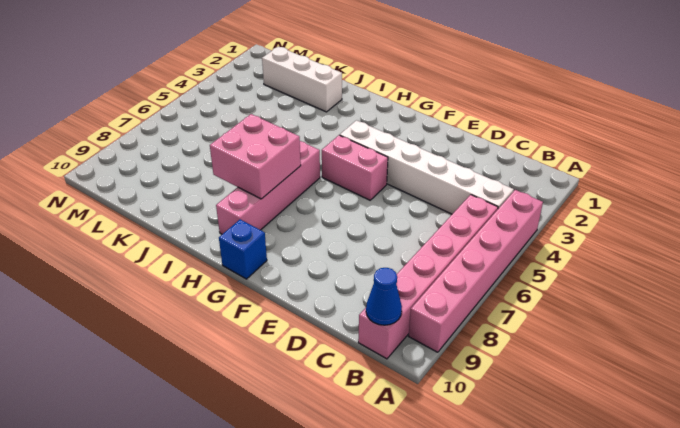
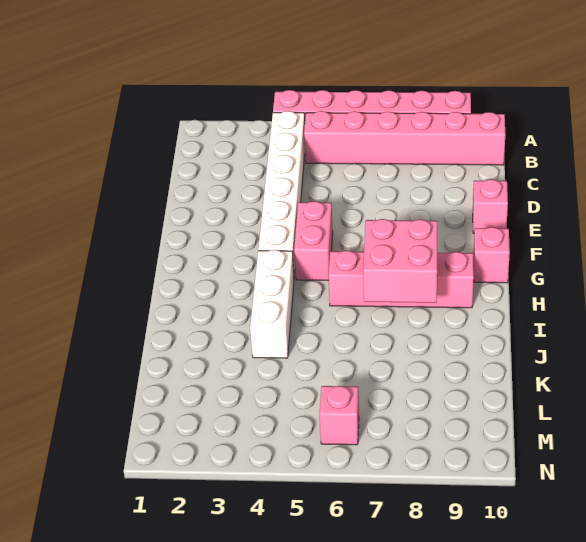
blue cone B10 level 2 -> none
none -> pink brick E10 level 1
blue brick G10 level 1 -> pink brick G10 level 1
white brick J2:L2 level 1 -> white brick H4:J4 level 1
none -> pink brick M6 level 1

